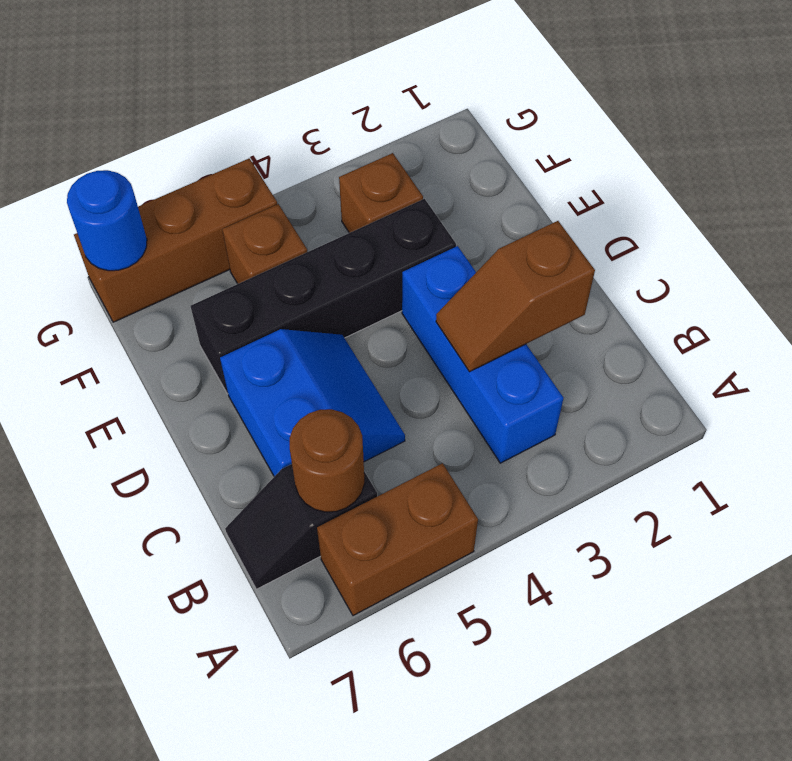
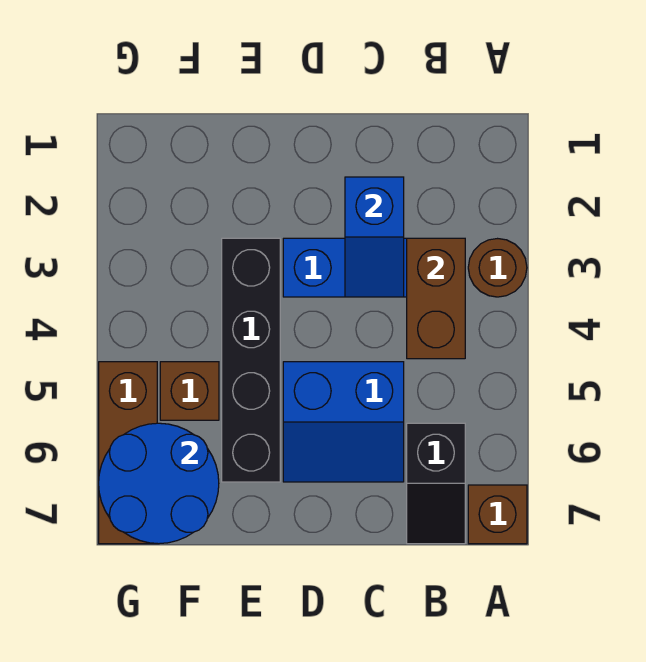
brown brick A5:A6 level 1 -> brown brick B3:B4 level 2
brown round brick B6 level 2 -> brown round brick A3 level 1
brown slope C2:C3 level 2 top 2 -> blue slope C2:C3 level 2 top 2
blue slope C5:D6 level 1 top 6 -> blue slope C5:D6 level 1 top 5
brown brick F3 level 1 -> brown brick A7 level 1
blue round brick G7 level 2 -> blue round brick F6:G7 level 2

